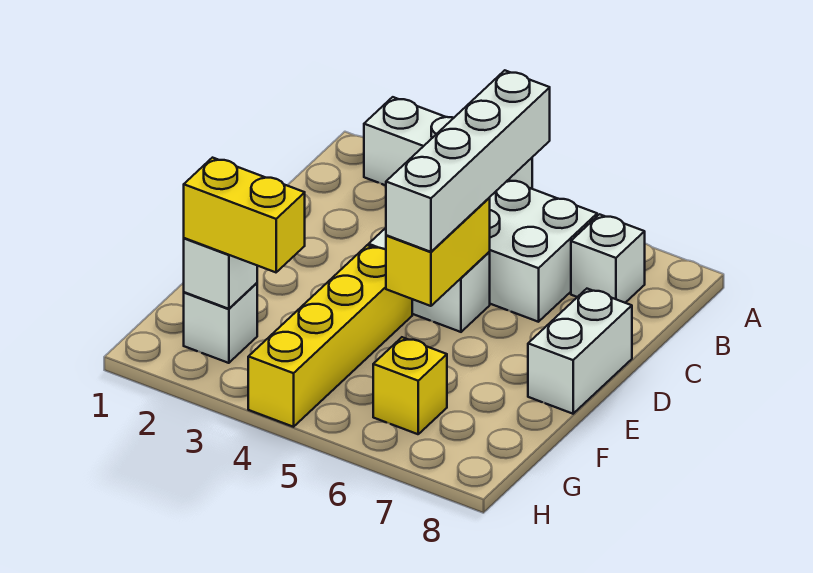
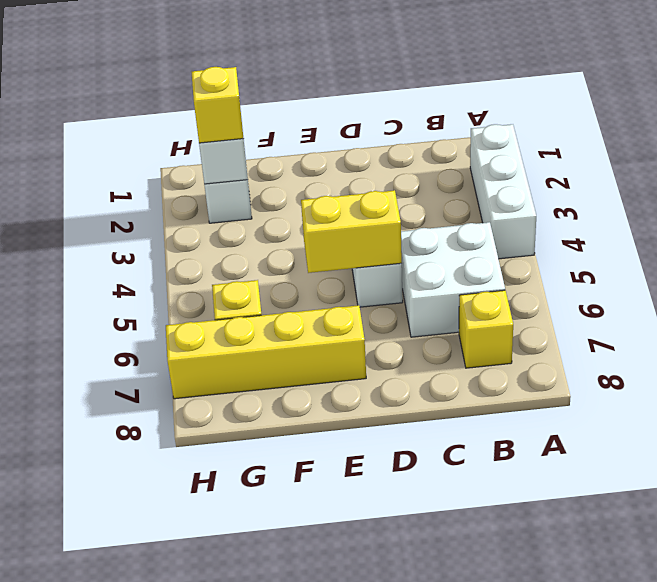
white brick B5:E5 level 3 -> none
white brick B7 level 1 -> yellow brick B7 level 1
white brick D8:E8 level 1 -> none
yellow brick E4:H4 level 1 -> yellow brick E7:H7 level 1
yellow brick G2:G3 level 3 -> yellow brick G2 level 3

